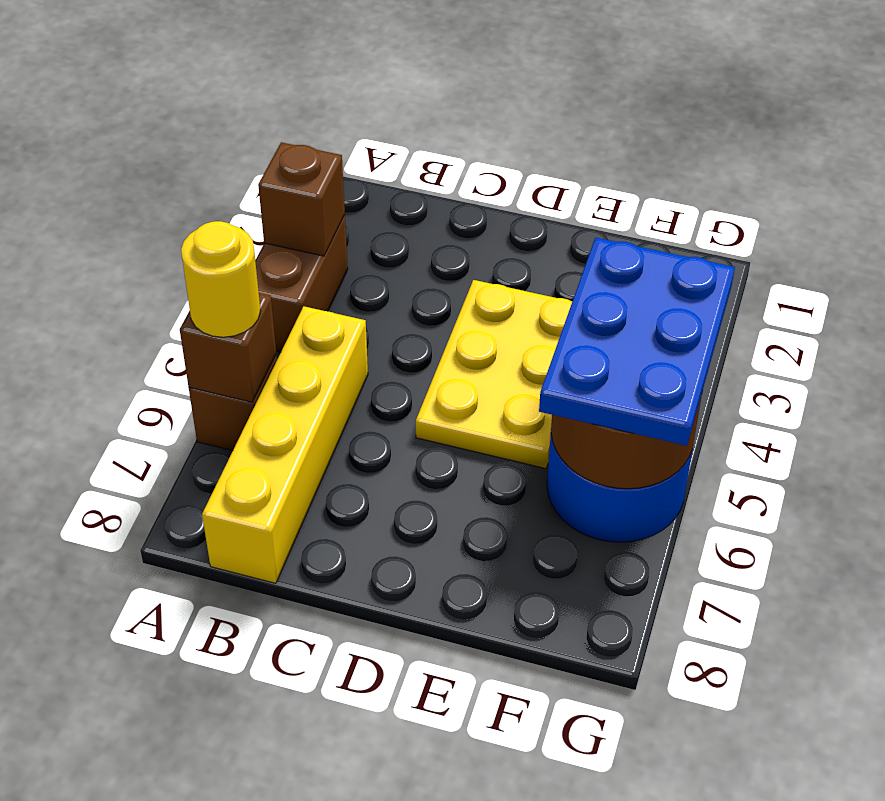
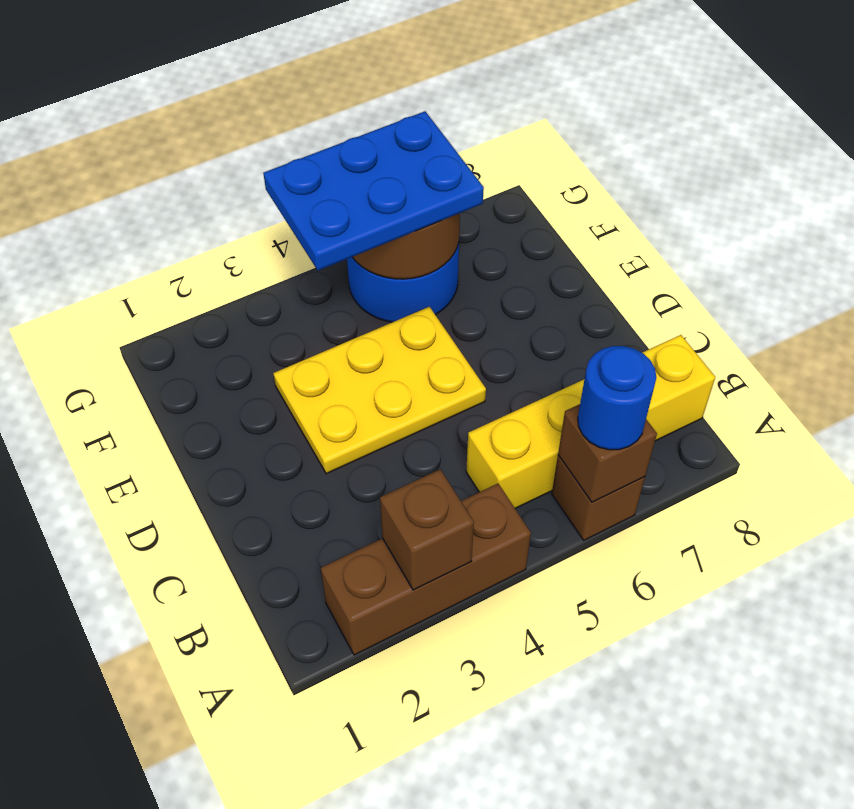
brown brick A3:A4 level 1 -> brown brick A2:A4 level 1
yellow round brick A6 level 3 -> blue round brick A6 level 3

